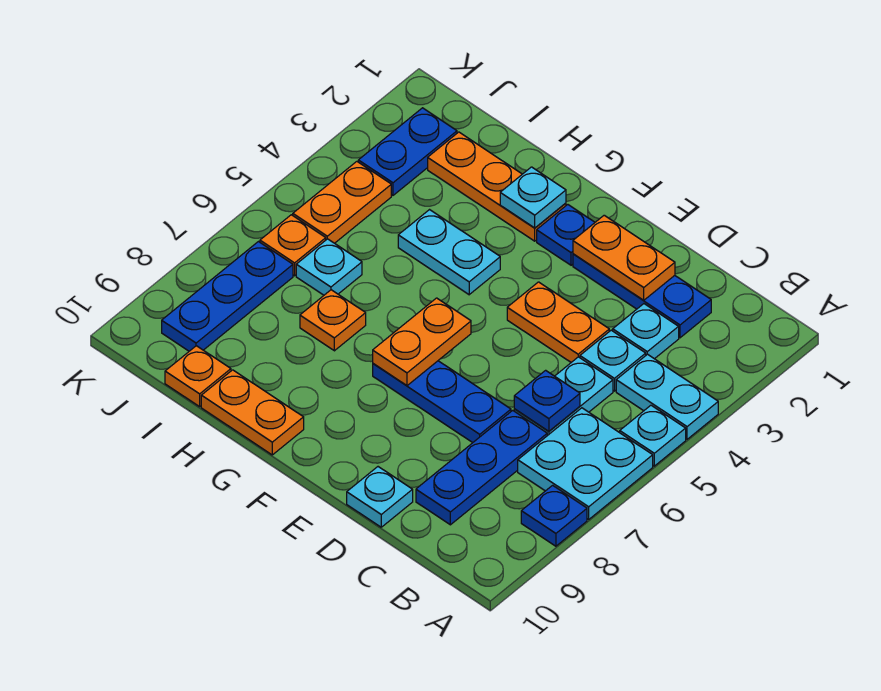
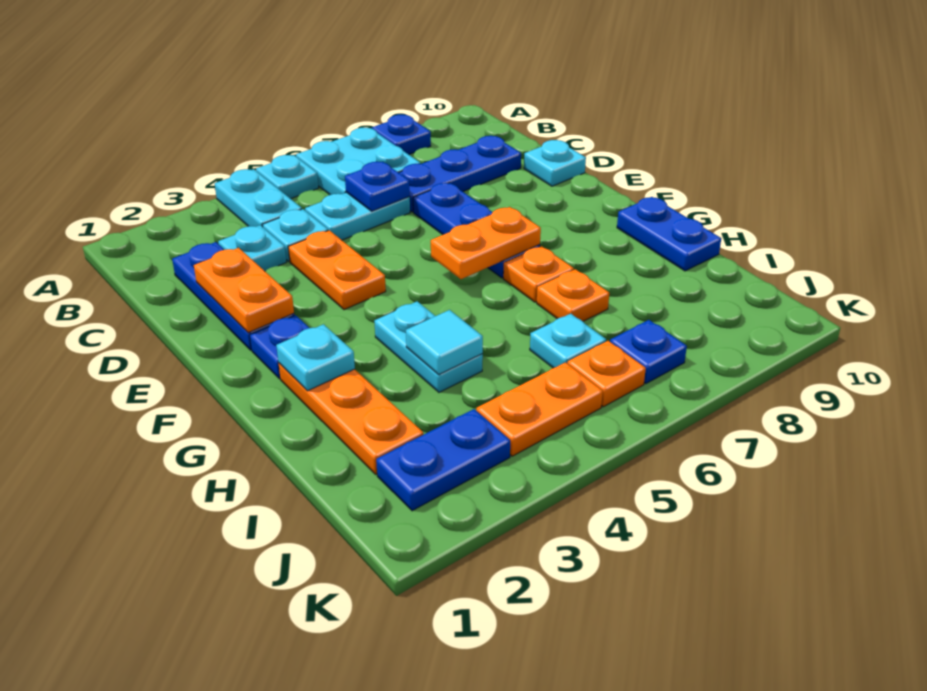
orange plate G10:H10 level 1 -> blue plate G10:H10 level 1
none -> cyan tile H4 level 2
orange plate I10 level 1 -> orange plate G7 level 1
blue plate J7:J9 level 1 -> blue plate J7 level 1

